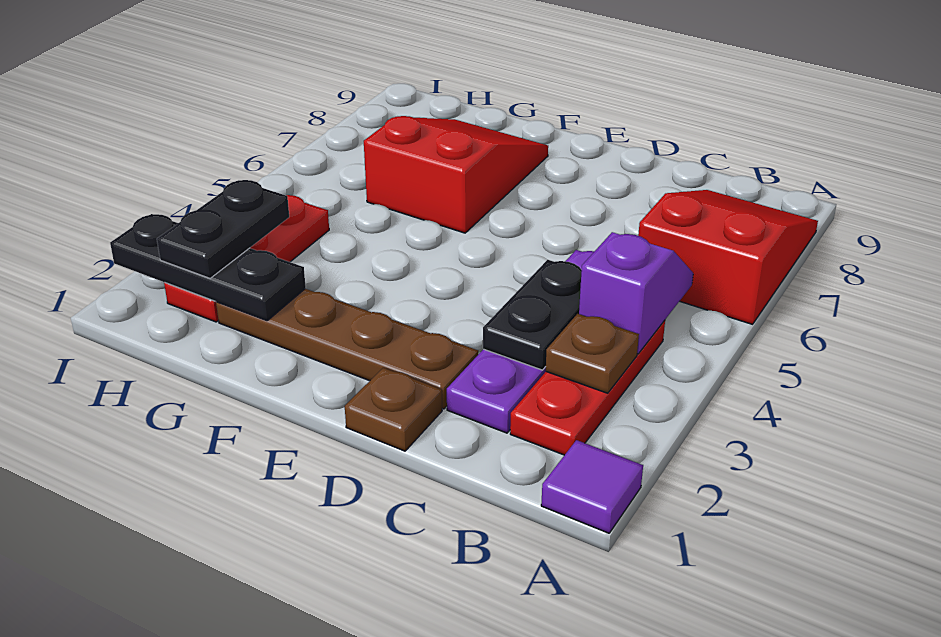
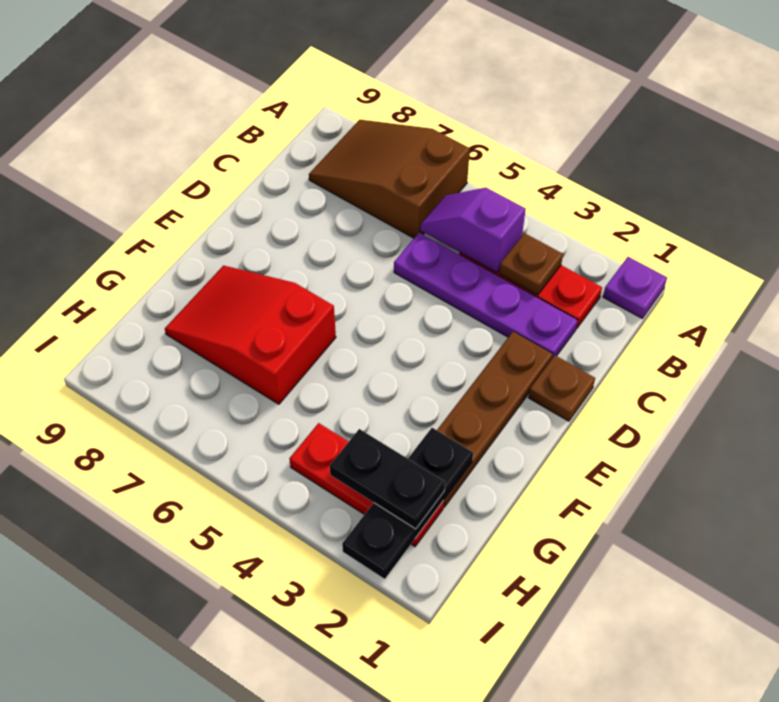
purple tile A1 level 1 -> purple plate A1 level 1
red slope A6:B8 level 1 top 6 -> brown slope A6:B8 level 1 top 6
black plate C3:C4 level 2 -> none

